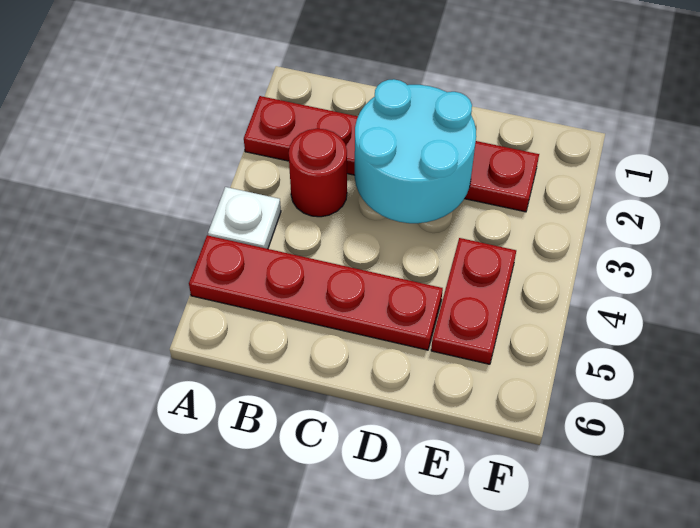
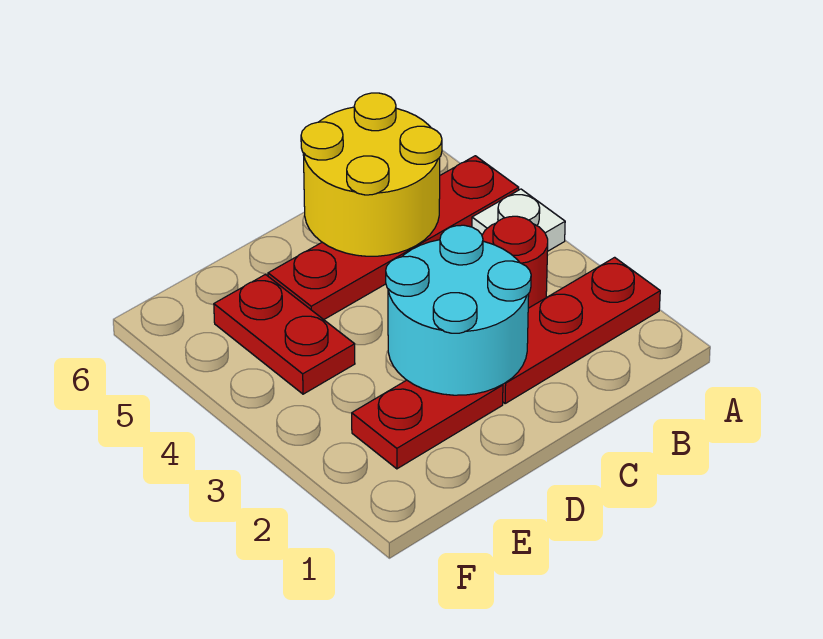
none -> yellow round brick B5:C6 level 2

